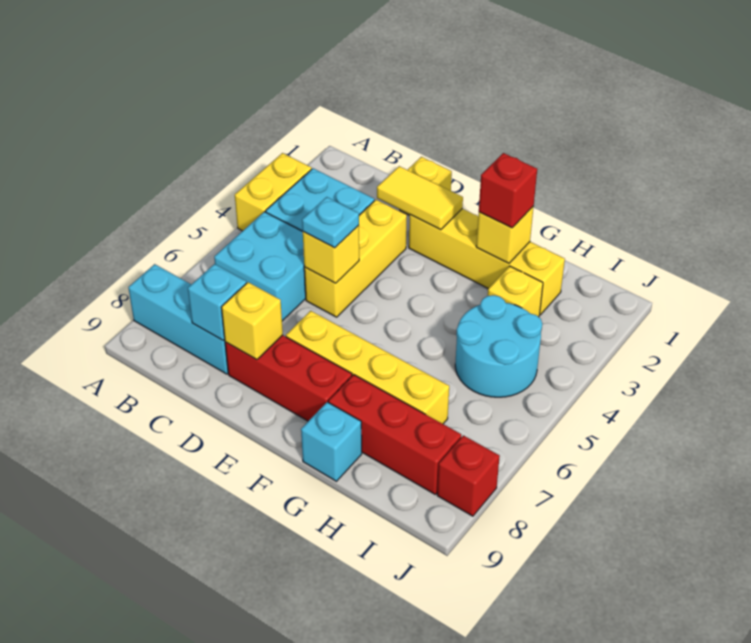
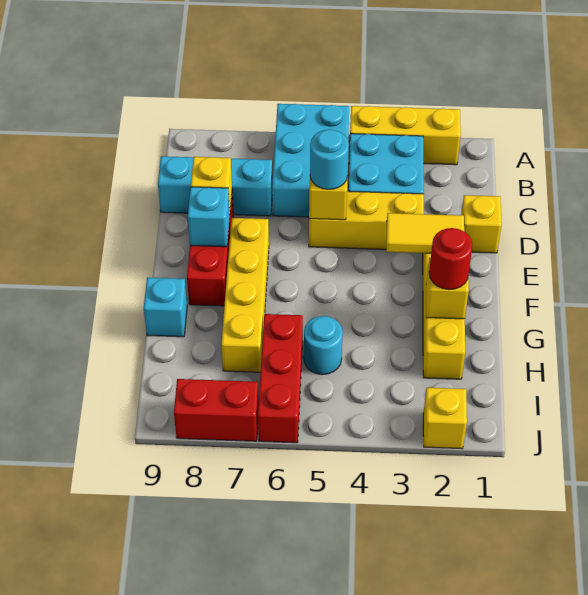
yellow brick A3:A4 level 1 -> yellow brick A2:A4 level 1
cyan brick A8:C8 level 1 -> cyan brick C7:C9 level 1
cyan brick B5:C6 level 1 -> cyan brick A5:C6 level 1
cyan brick C8 level 2 -> cyan brick E8 level 2
yellow tile D2:E2 level 2 -> yellow tile E2:E3 level 2
cyan plate D5 level 3 -> cyan round brick D5 level 3
red brick G2 level 3 -> red round brick G2 level 3
red brick G8:I8 level 1 -> red brick H6:J6 level 1
yellow brick H3 level 1 -> yellow brick J2 level 1
cyan round brick H4:I5 level 1 -> cyan round brick H5 level 1
red brick J8 level 1 -> red brick J7:J8 level 1

